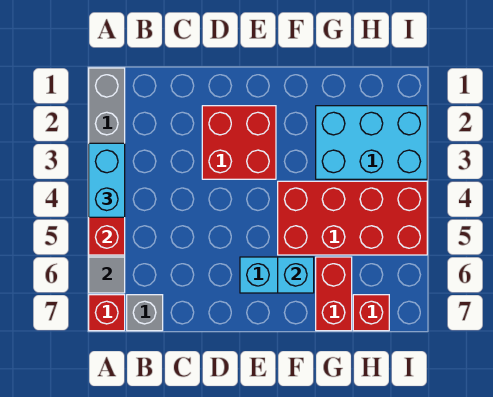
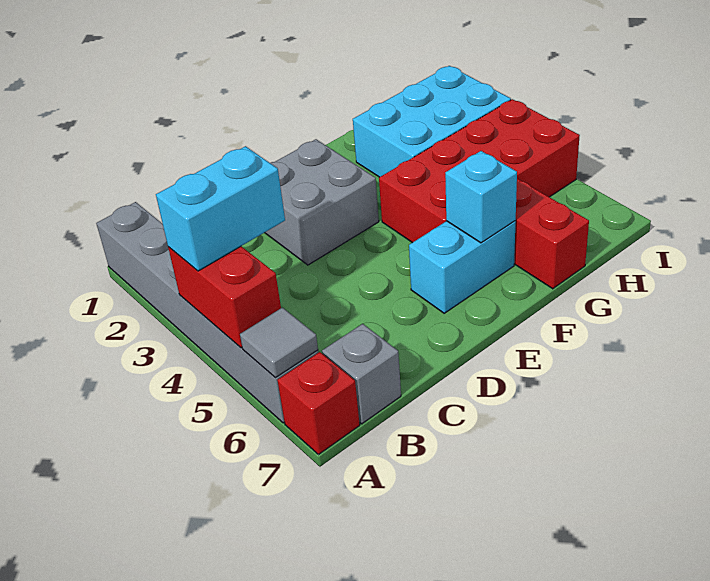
cyan brick A3:A4 level 3 -> cyan brick A4:B4 level 3
red brick D2:E3 level 1 -> grey brick D2:E3 level 1
red brick H7 level 1 -> none

